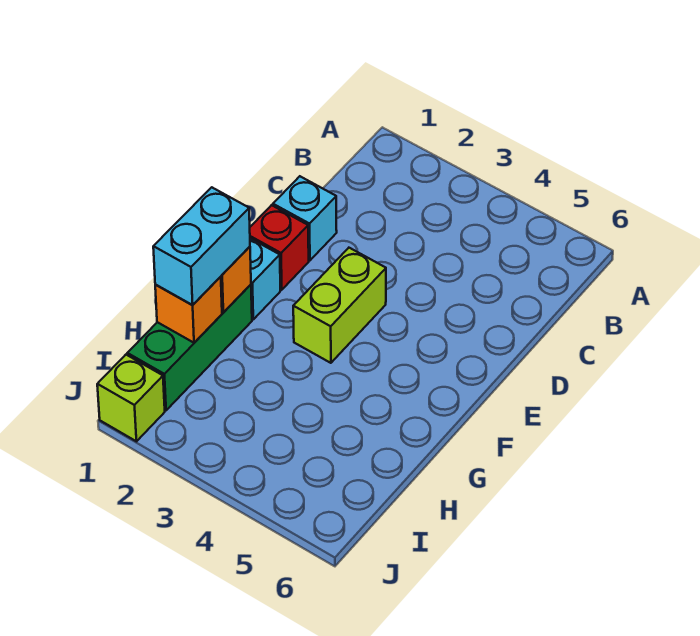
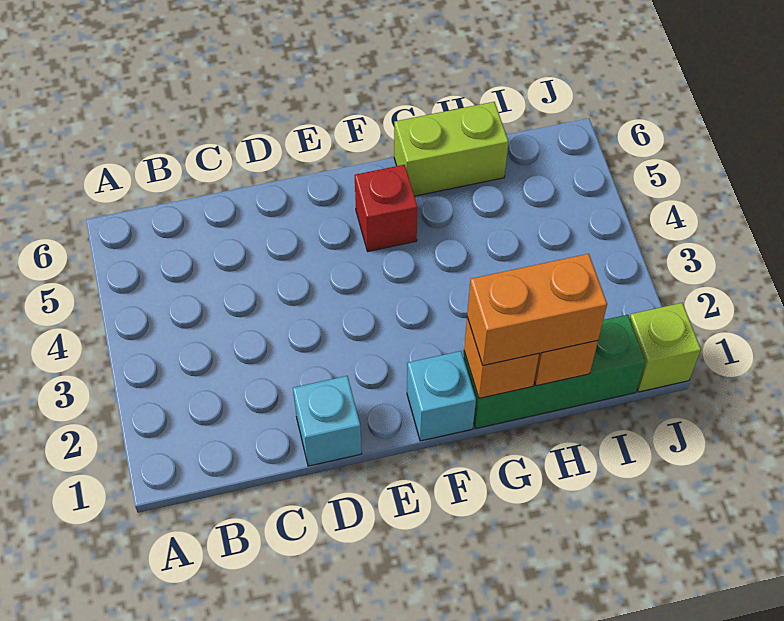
red brick E1 level 1 -> red brick F5 level 1
lime brick E3:F3 level 1 -> lime brick G6:H6 level 1
cyan brick G1:H1 level 3 -> orange brick G1:H1 level 3

